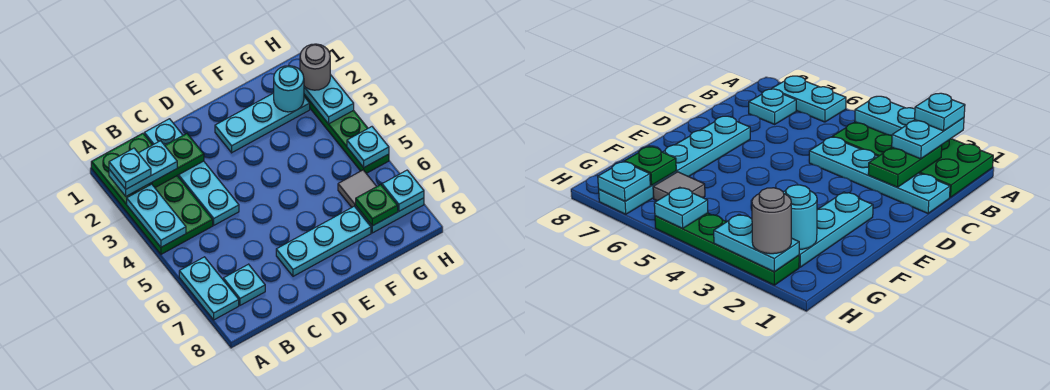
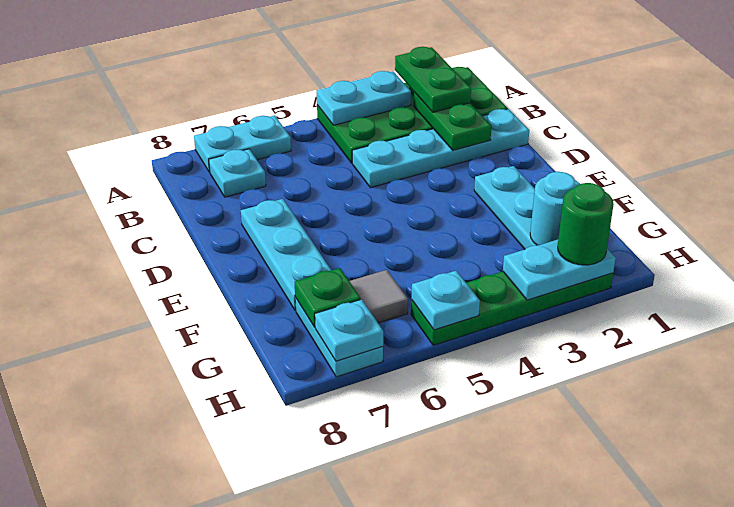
cyan plate A2:B2 level 3 -> green plate A2:B2 level 3
cyan plate A2 level 4 -> none
grey round brick H2 level 3 -> green round brick H2 level 3

